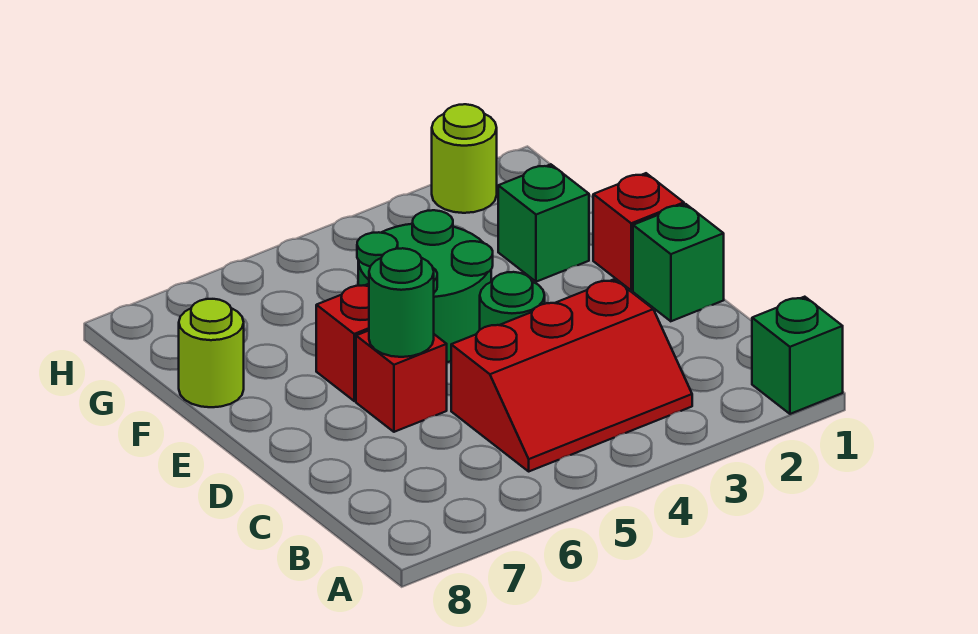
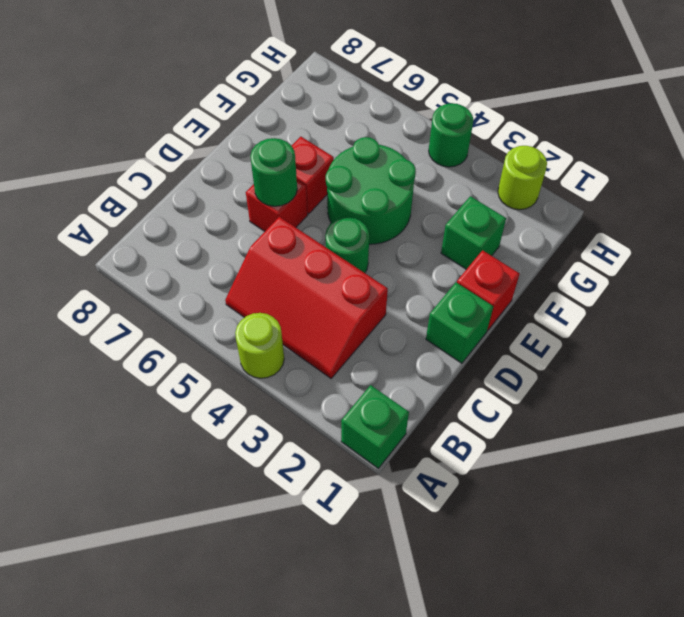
lime round brick F8 level 1 -> lime round brick A4 level 1
none -> green round brick H4 level 1

